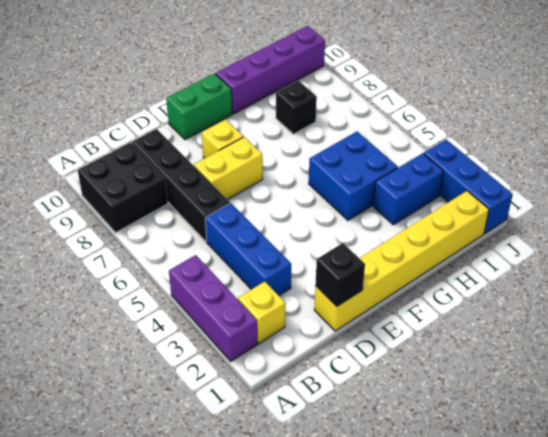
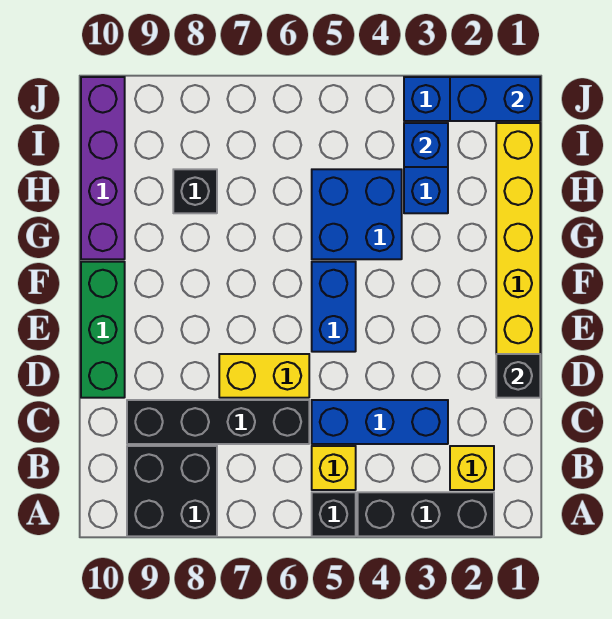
purple brick A2:A4 level 1 -> black brick A2:A4 level 1
none -> black brick A5 level 1
yellow brick D7:E7 level 1 -> yellow brick D6:D7 level 1
none -> blue brick E5:F5 level 1
yellow brick E8 level 1 -> yellow brick B5 level 1
green brick E10:F10 level 1 -> green brick D10:F10 level 1
none -> blue brick I3 level 2
none -> blue brick J1:J2 level 2

